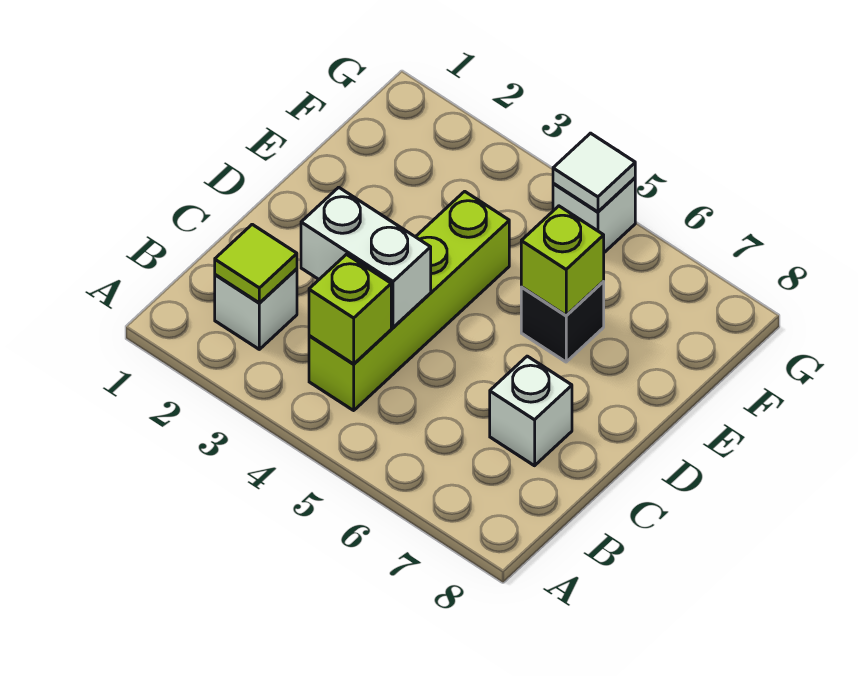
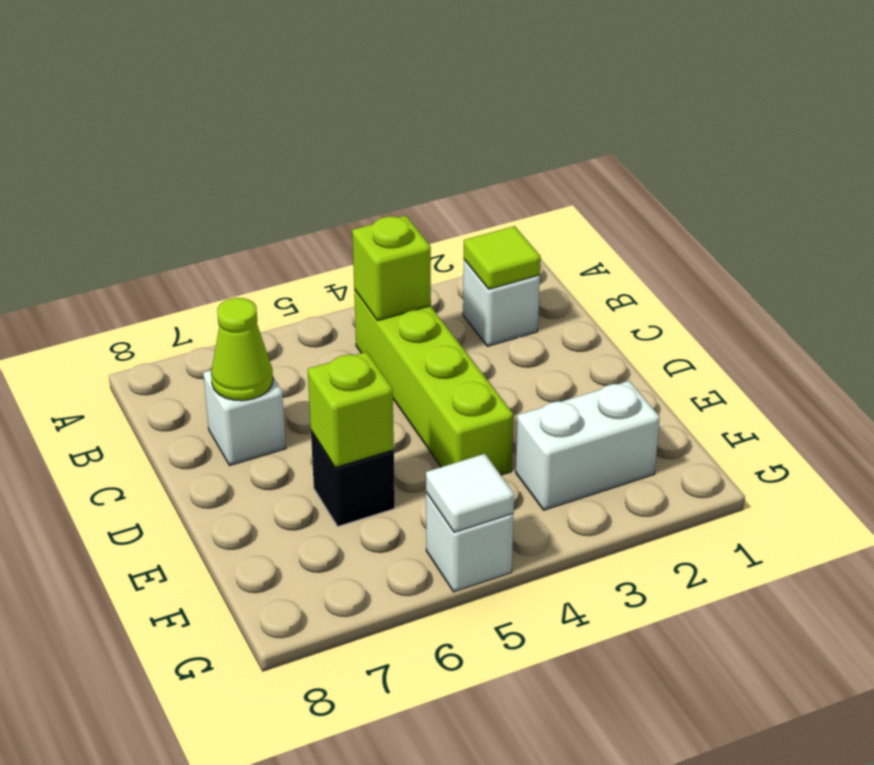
white brick C3:C4 level 2 -> white brick F2:F3 level 1
none -> lime cone C7 level 2

